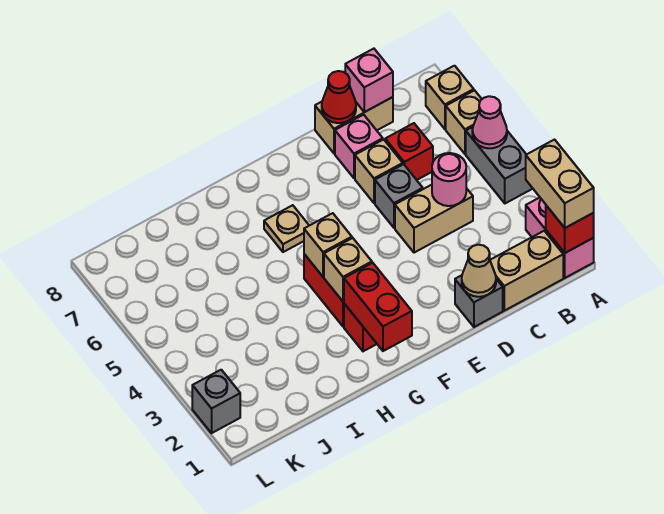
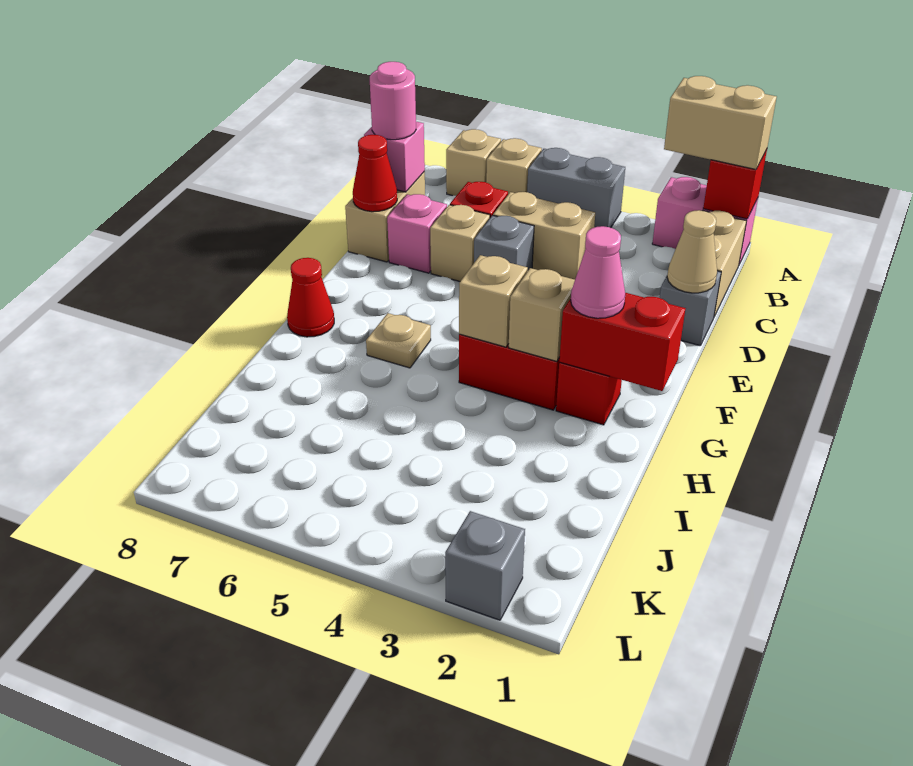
pink cone A5 level 2 -> pink cone G2 level 3
tan brick C4:D4 level 1 -> tan brick C4:C5 level 1
pink round brick C4 level 2 -> pink round brick C8 level 3
none -> red cone G8 level 1

